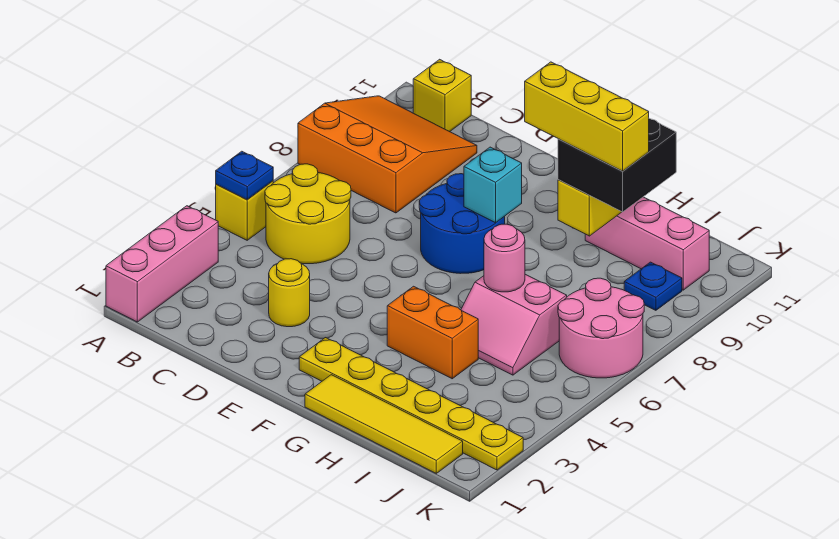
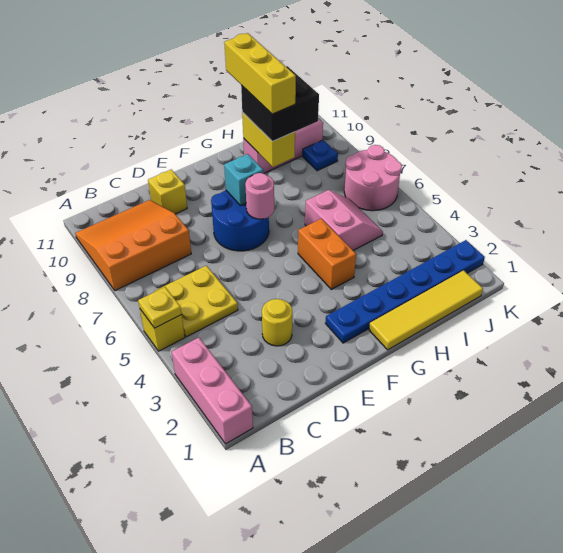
blue plate A5 level 2 -> yellow plate A5 level 2
yellow round brick B5:C6 level 1 -> yellow plate B5:C6 level 1
yellow brick B11 level 1 -> yellow brick D10 level 1
yellow plate F2:K2 level 1 -> blue plate F2:K2 level 1
orange brick G4:H4 level 1 -> orange brick G4:G5 level 1
yellow brick G9:I9 level 4 -> yellow brick H9:H11 level 4
pink slope H5:I6 level 1 top 6 -> pink slope H5:I6 level 1 top H
pink round brick H6 level 2 -> pink round brick F7 level 2

